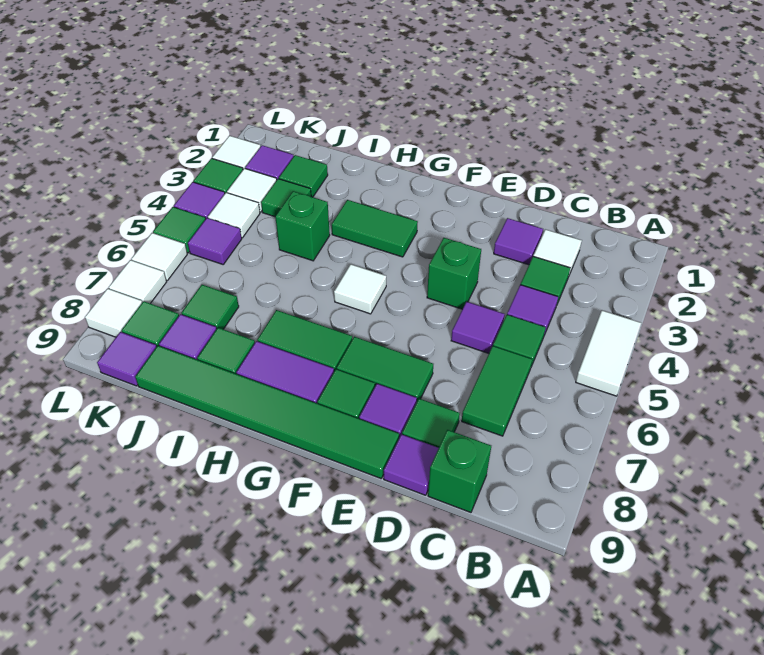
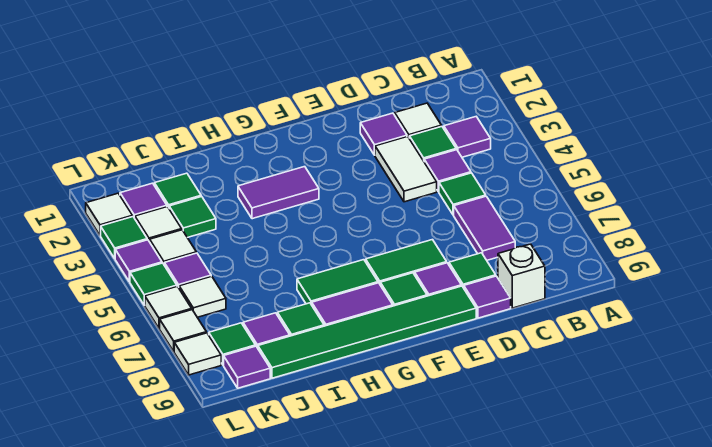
white tile A4:A5 level 1 -> white tile D3:D4 level 1
green tile C6:C7 level 1 -> purple tile C6:C7 level 1
green brick C9 level 1 -> white brick C9 level 1
purple tile D5 level 1 -> purple tile B3 level 1
green brick E4 level 1 -> none
green tile G3:H3 level 1 -> purple tile G3:H3 level 1
white tile G5 level 1 -> white tile K6 level 1
green brick I4 level 1 -> none
green tile J7 level 1 -> none

